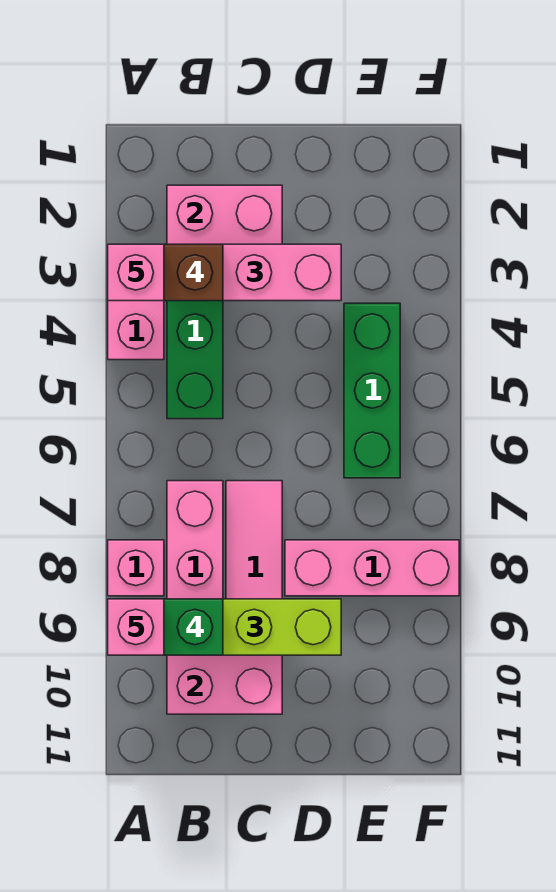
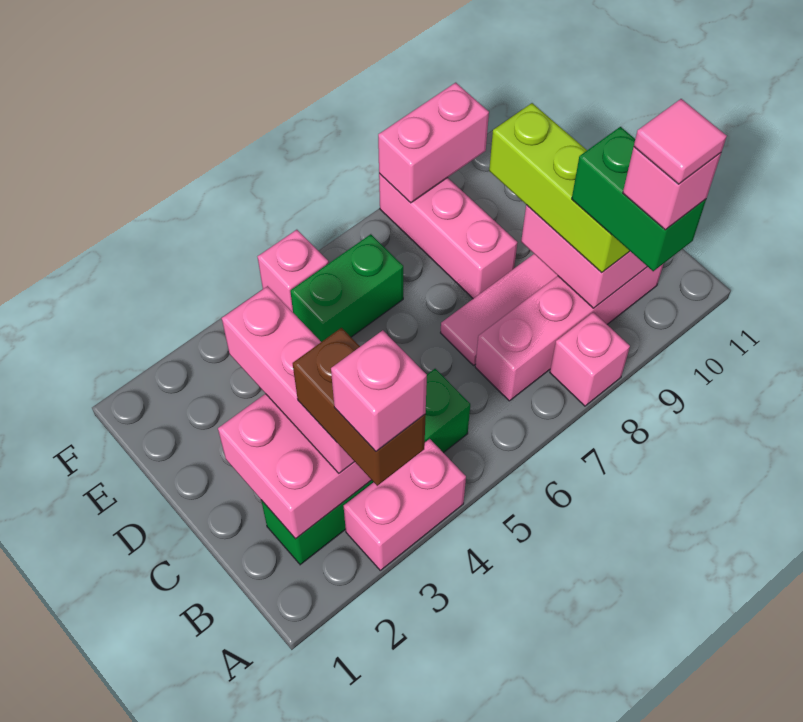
none -> pink tile A9 level 6
green brick E4:E6 level 1 -> green brick E5:E6 level 1
none -> pink brick F5 level 1
none -> pink brick F8:F9 level 2

